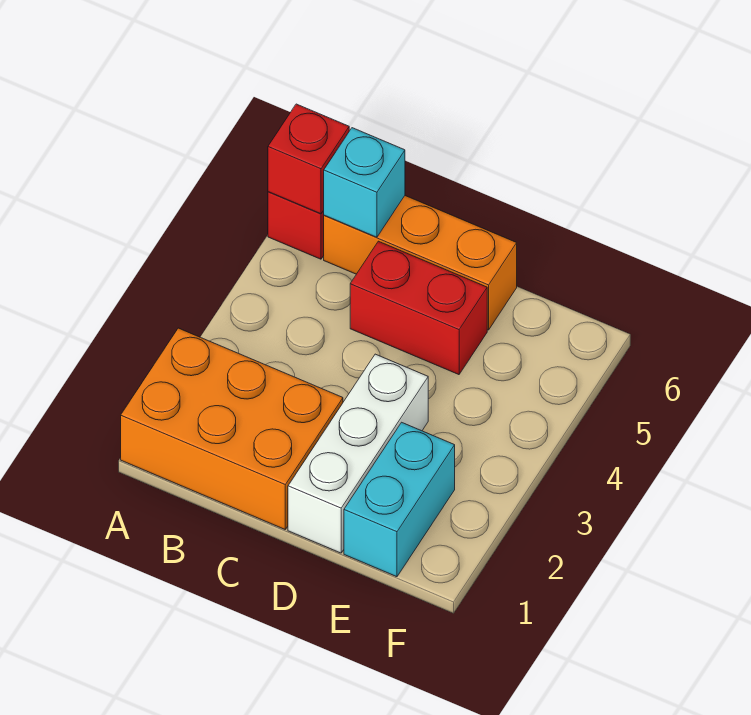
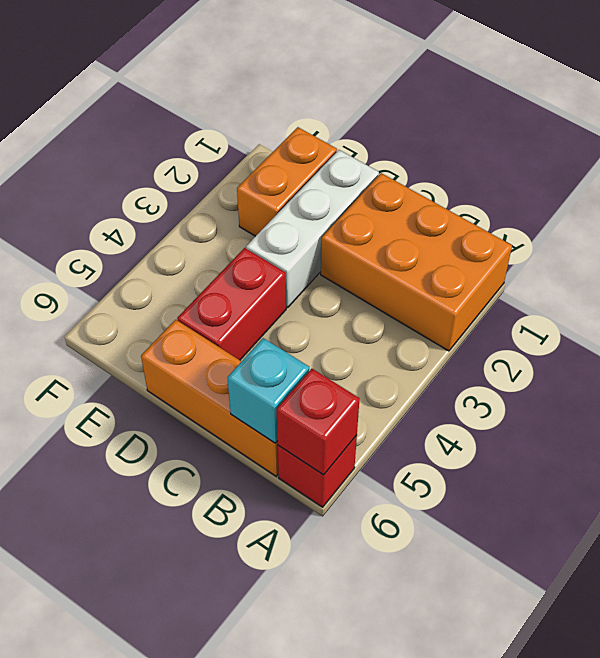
red brick C5:D5 level 1 -> red brick D4:D5 level 1
cyan brick E1:E2 level 1 -> orange brick E1:E2 level 1

